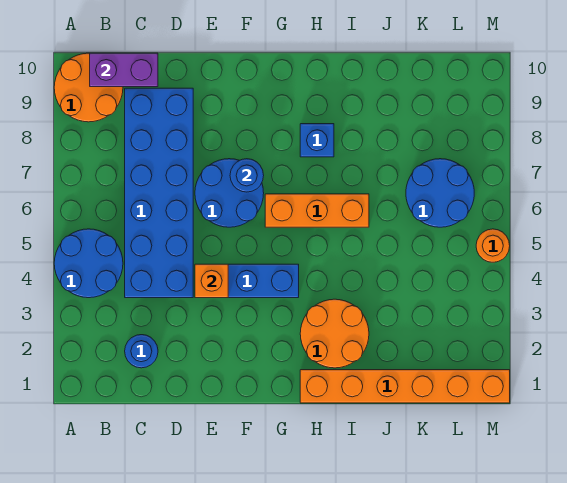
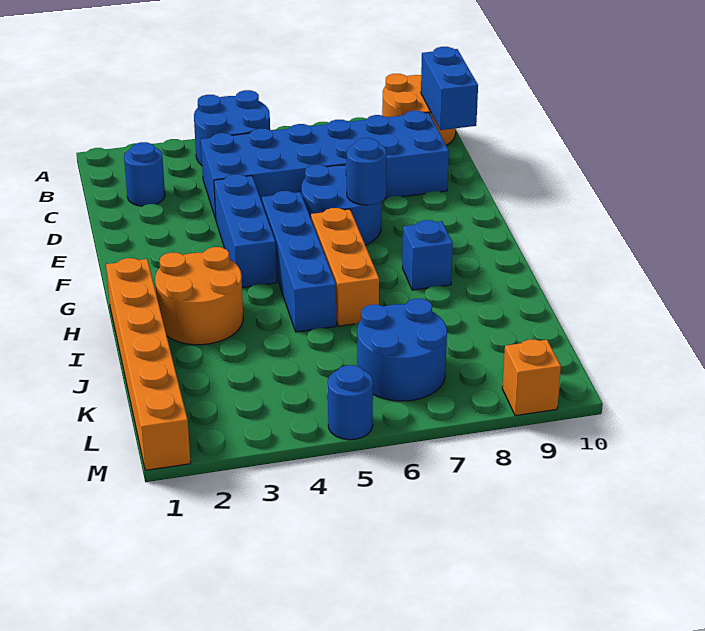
purple brick B10:C10 level 2 -> blue brick B10:C10 level 2
orange brick E4 level 2 -> orange brick M9 level 1
none -> blue brick F5:I5 level 1
orange round brick M5 level 1 -> blue round brick M5 level 1

